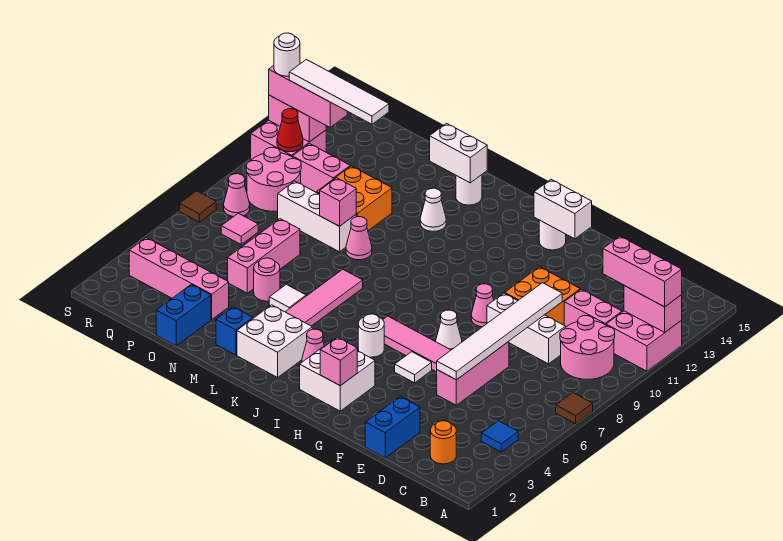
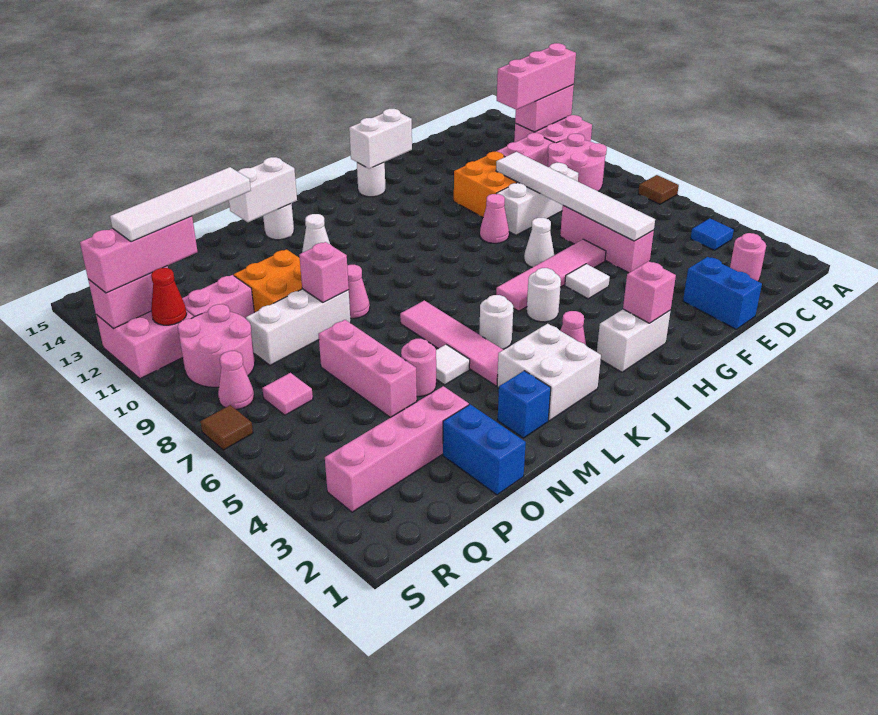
orange round brick C2 level 1 -> pink round brick C2 level 1
white brick H2:I3 level 1 -> white brick H2:I2 level 1
white round brick S12 level 4 -> white round brick K5 level 1

